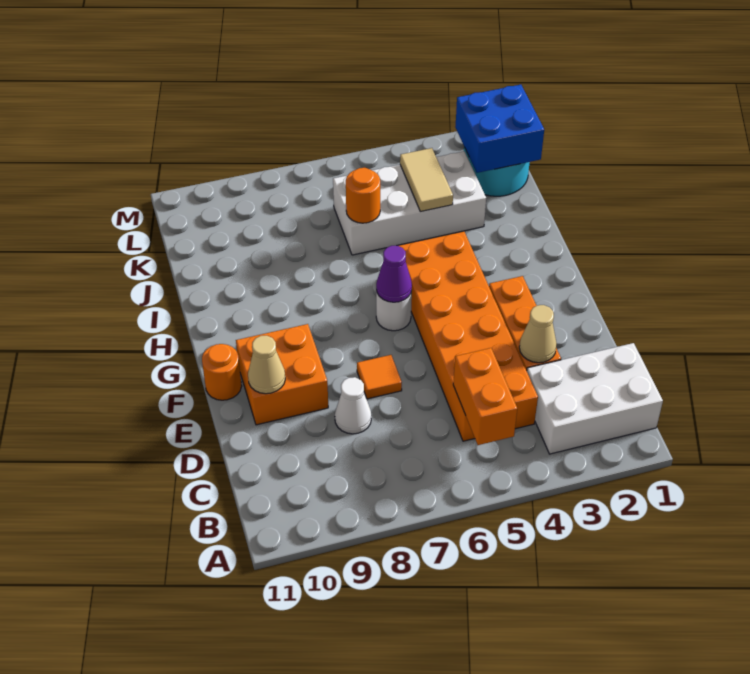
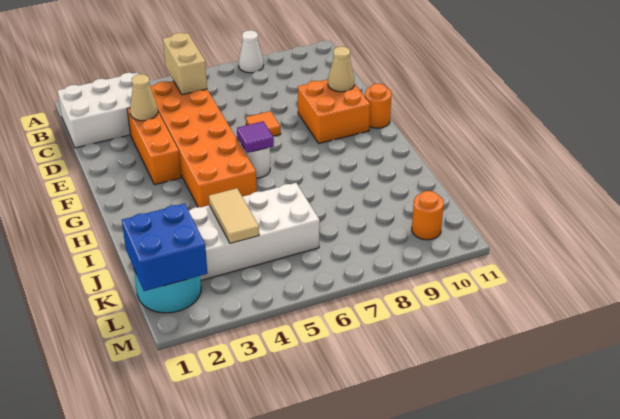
orange brick B5:C5 level 2 -> tan brick B5:C5 level 2
white cone D8 level 1 -> white cone A8 level 1
purple cone G6 level 2 -> purple tile G6 level 2
orange round brick J6 level 2 -> orange round brick L10 level 1

